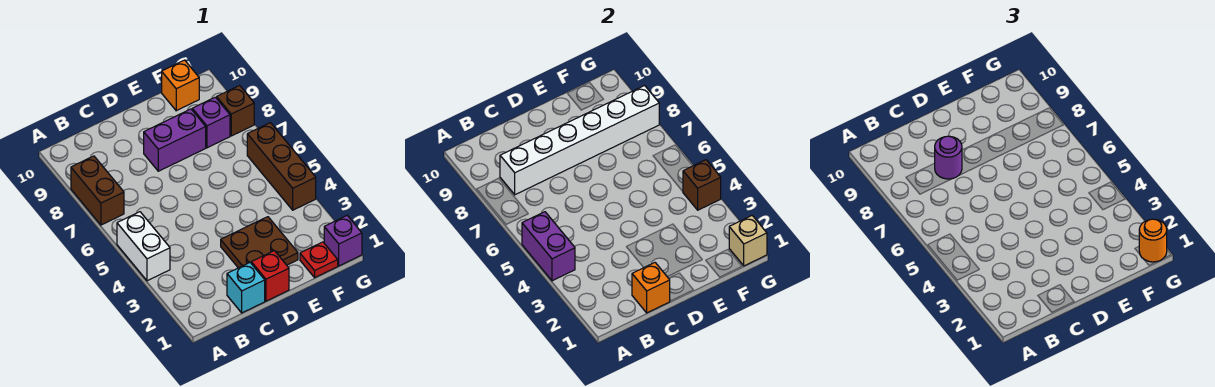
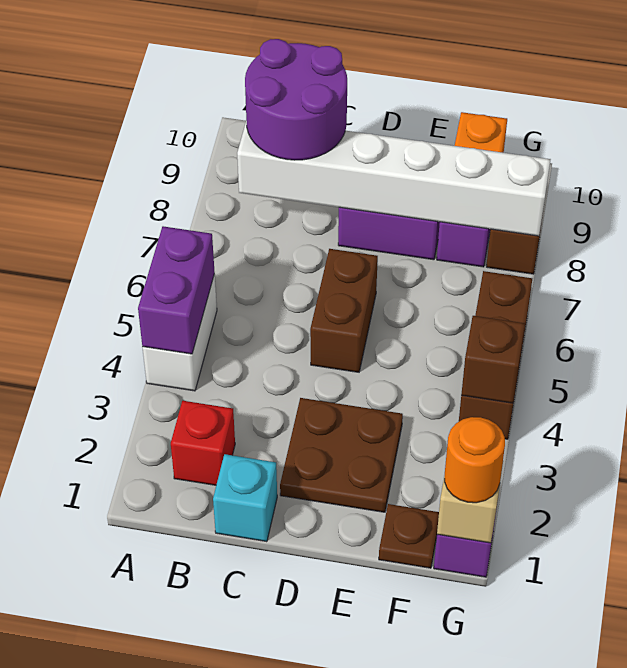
brown brick A7:A8 level 1 -> brown brick D5:D6 level 1
orange brick C1 level 2 -> none
purple round brick C8 level 3 -> purple round brick B8:C9 level 3
red brick D1 level 1 -> red brick B2 level 1
red plate F1 level 1 -> brown plate F1 level 1

